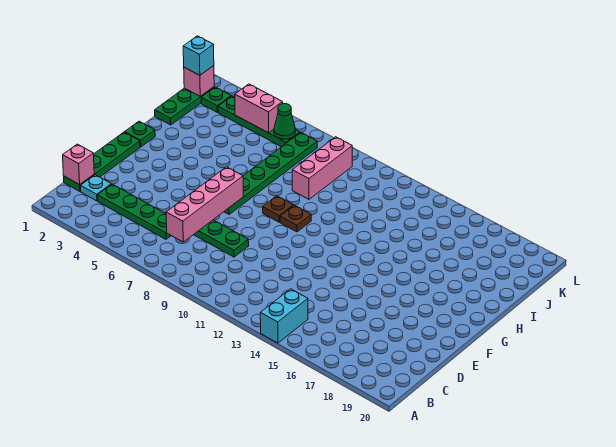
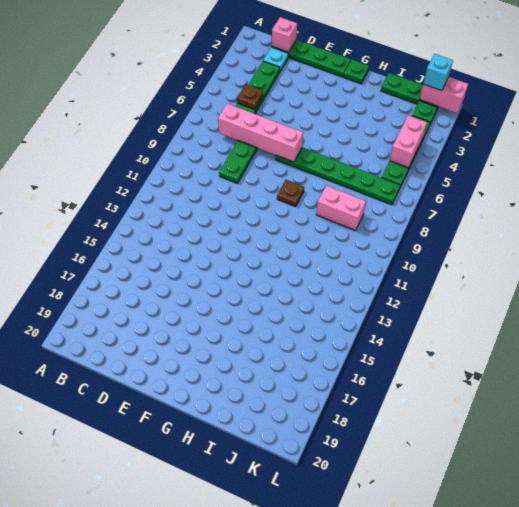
cyan brick A14:B14 level 1 -> none
brown plate G10 level 1 -> brown plate C5 level 2
pink brick I9:K9 level 1 -> pink brick I9:J9 level 1
pink brick K1 level 2 -> pink brick K1:L1 level 2
green cone K6 level 2 -> none

